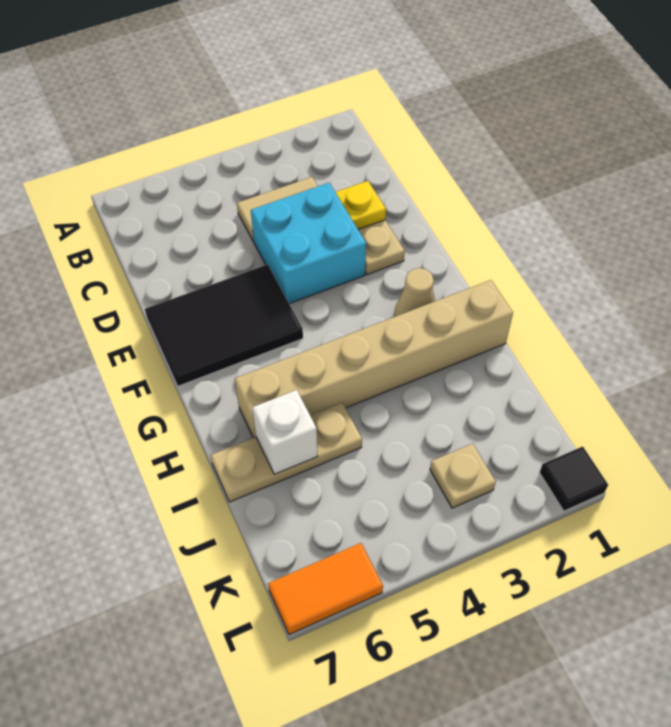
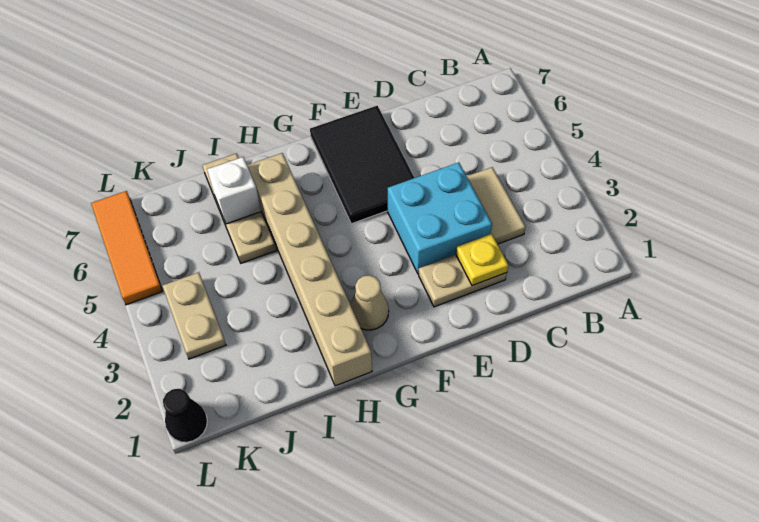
tan plate K3 level 1 -> tan plate K3:K4 level 1
black tile L1 level 1 -> black cone L1 level 1
orange tile L6:L7 level 1 -> orange tile L5:L7 level 1

